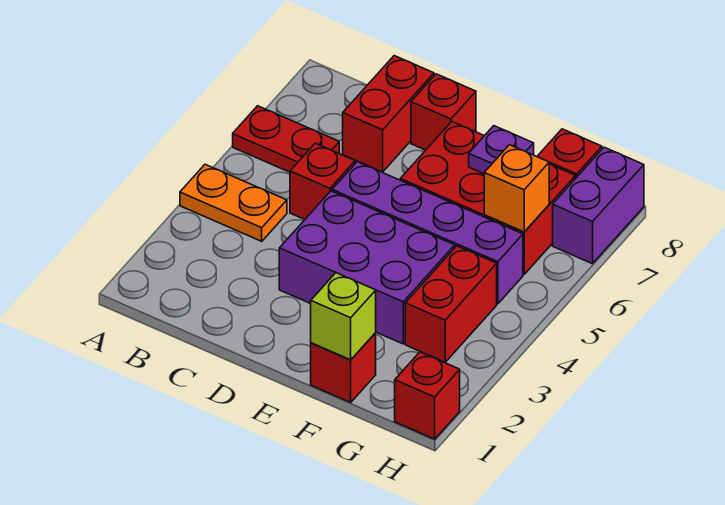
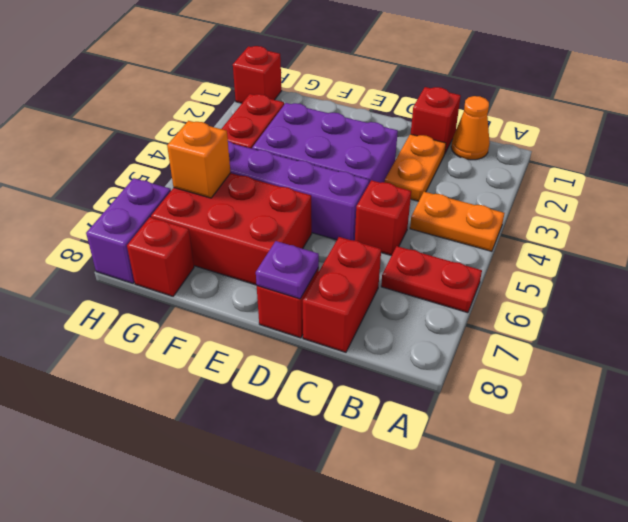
none -> orange cone B1 level 1
none -> orange plate C2:C3 level 1
red brick F1 level 1 -> red brick C1 level 1
lime brick F1 level 2 -> none
purple plate F7 level 2 -> purple plate D8 level 2

